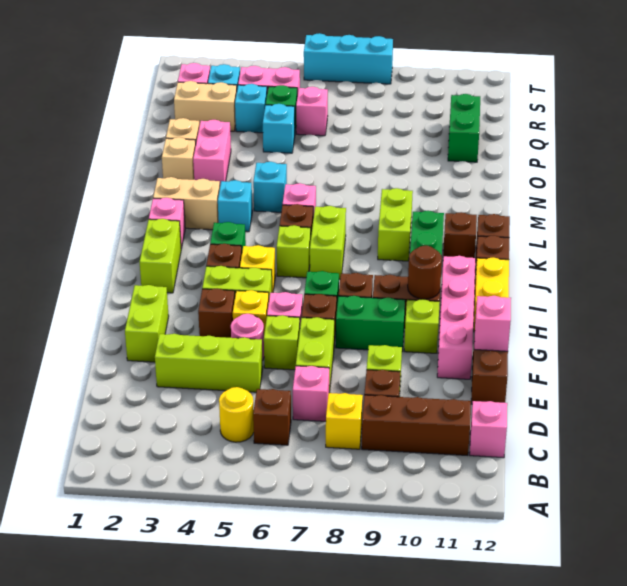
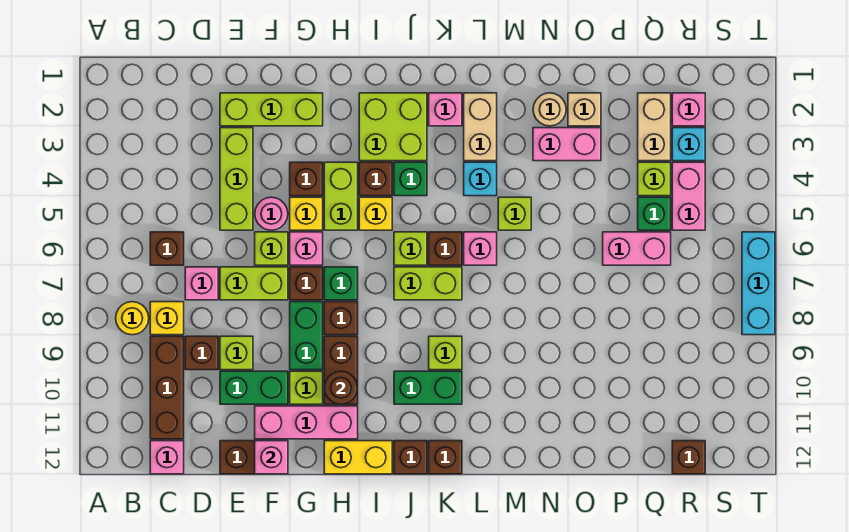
yellow round brick C5 level 1 -> yellow round brick B8 level 1
lime brick F2:G2 level 1 -> lime brick E2:G2 level 1
pink brick F11:I11 level 1 -> pink brick F11:H11 level 1
lime brick I2:J2 level 1 -> lime brick I2:J3 level 1
lime brick K9:L9 level 1 -> lime brick K9 level 1
brown brick K11 level 1 -> brown brick R12 level 1
cyan brick M5 level 1 -> lime brick M5 level 1
tan brick N2 level 1 -> tan round brick N2 level 1
cyan brick P5 level 1 -> none
green brick P11:Q11 level 1 -> green brick E10:F10 level 1
cyan brick Q4 level 1 -> lime brick Q4 level 1
pink brick Q6 level 1 -> pink brick P6:Q6 level 1

